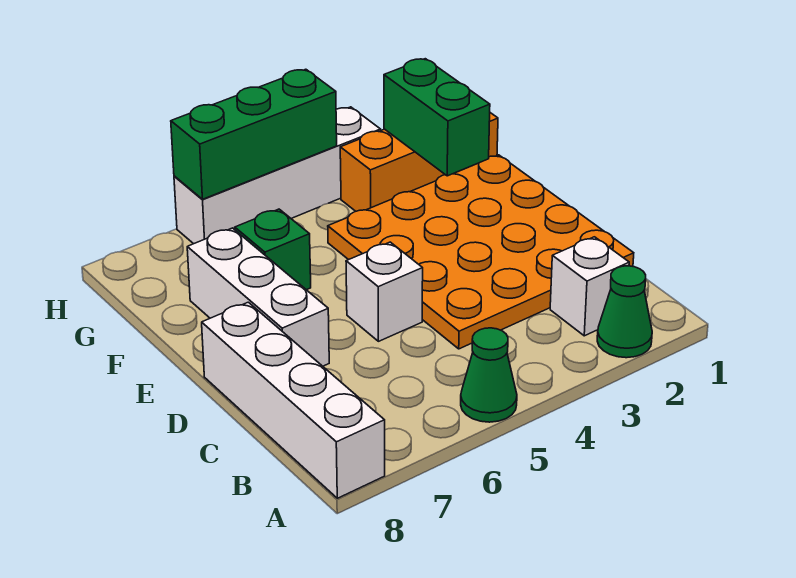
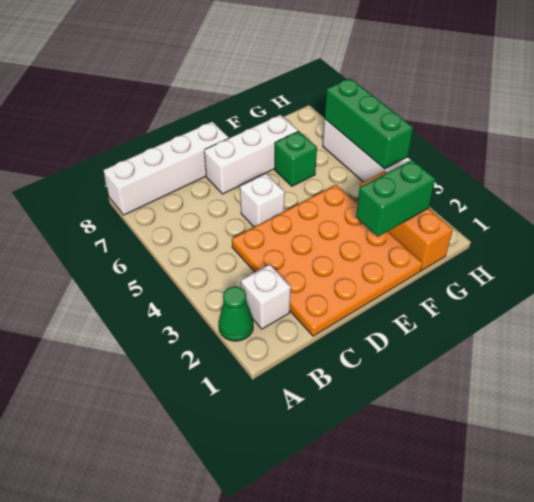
green cone A5 level 1 -> none

